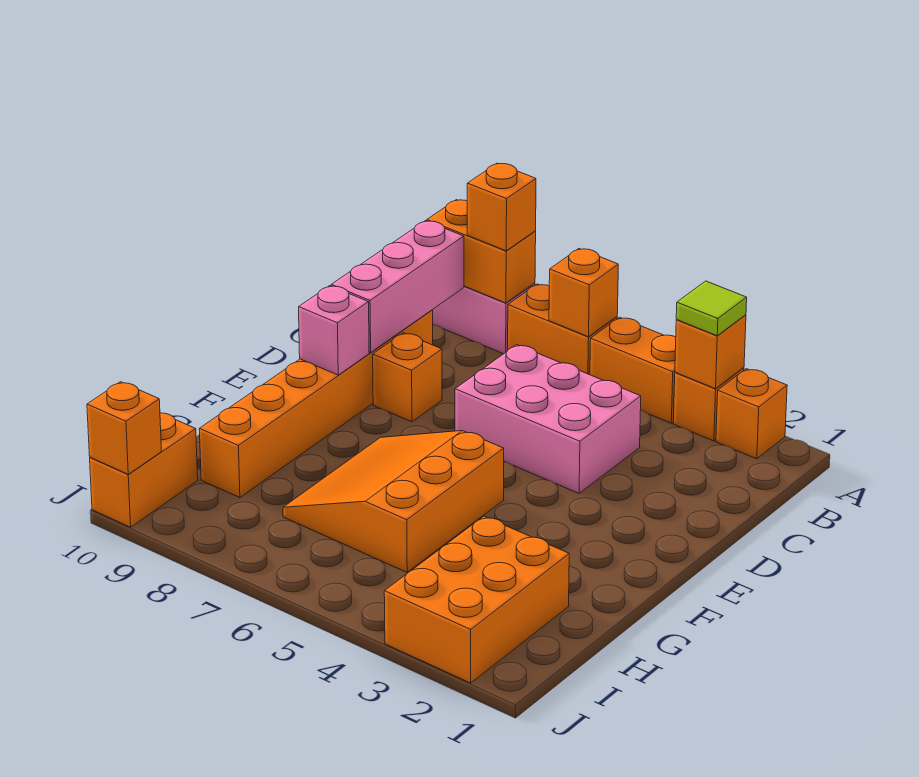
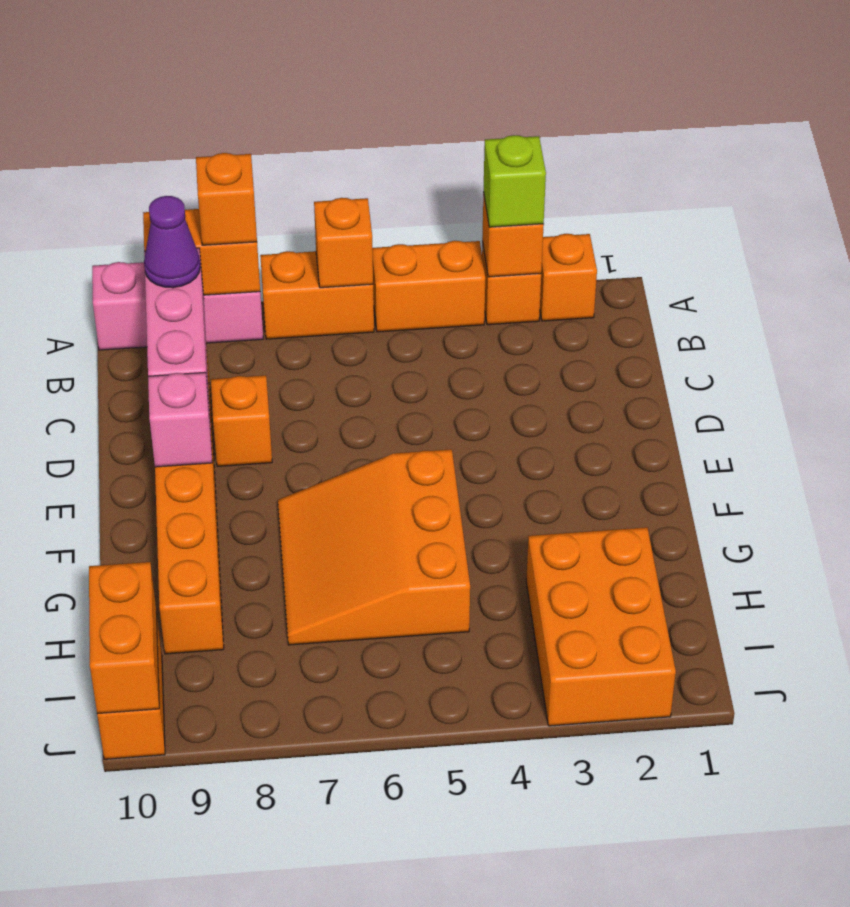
lime tile A3 level 3 -> lime brick A3 level 3
none -> purple cone B9 level 3
pink brick C4:D6 level 1 -> none
orange brick J10 level 2 -> orange brick I10:J10 level 2

